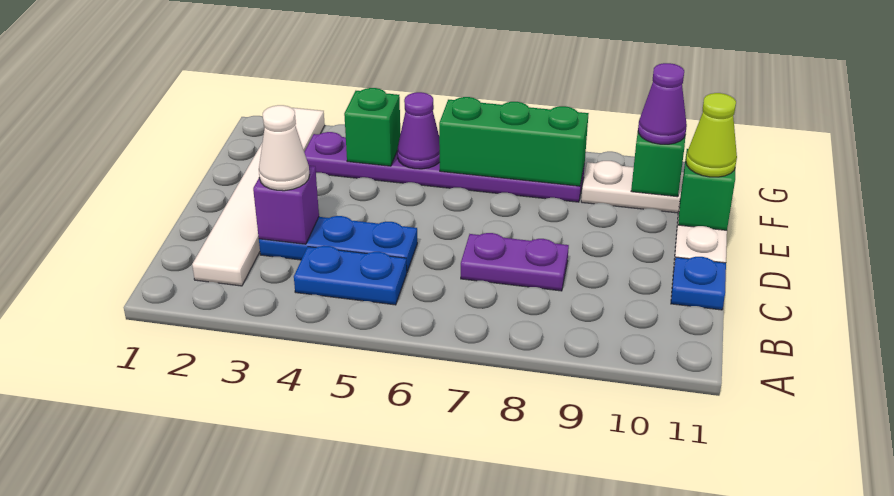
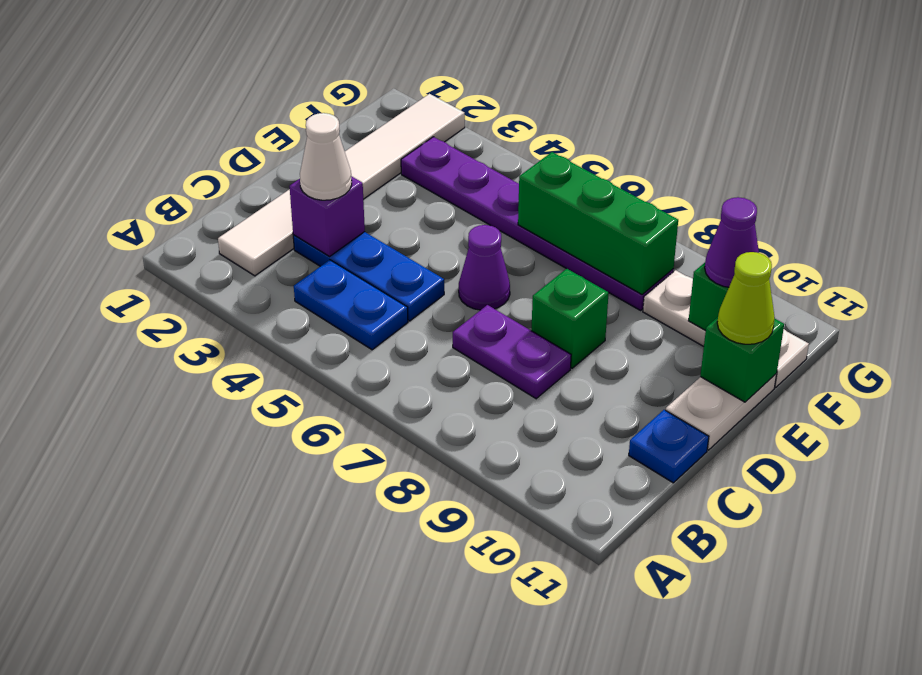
green brick F4 level 2 -> green brick D8 level 1
purple cone F5 level 2 -> purple cone D6 level 1

